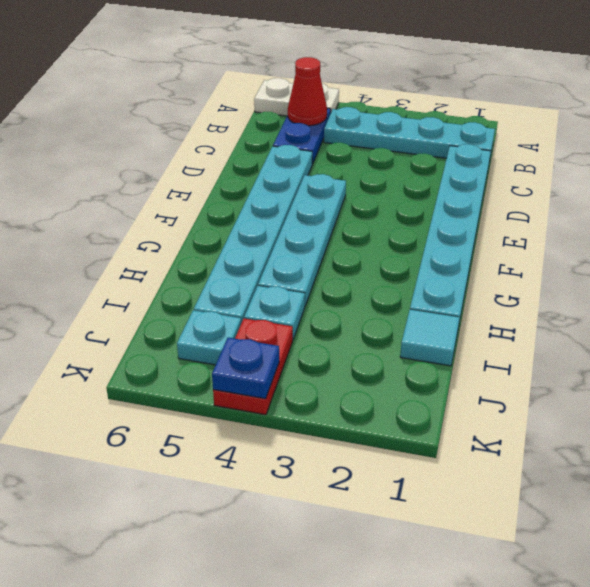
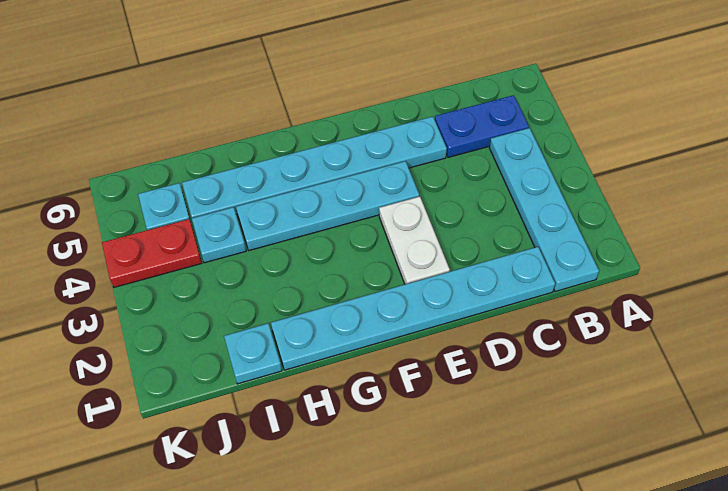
white plate A5:A6 level 1 -> white plate E2:E3 level 1
red cone B5 level 2 -> none
cyan tile I1 level 1 -> cyan plate I1 level 1
blue plate K4 level 2 -> none

